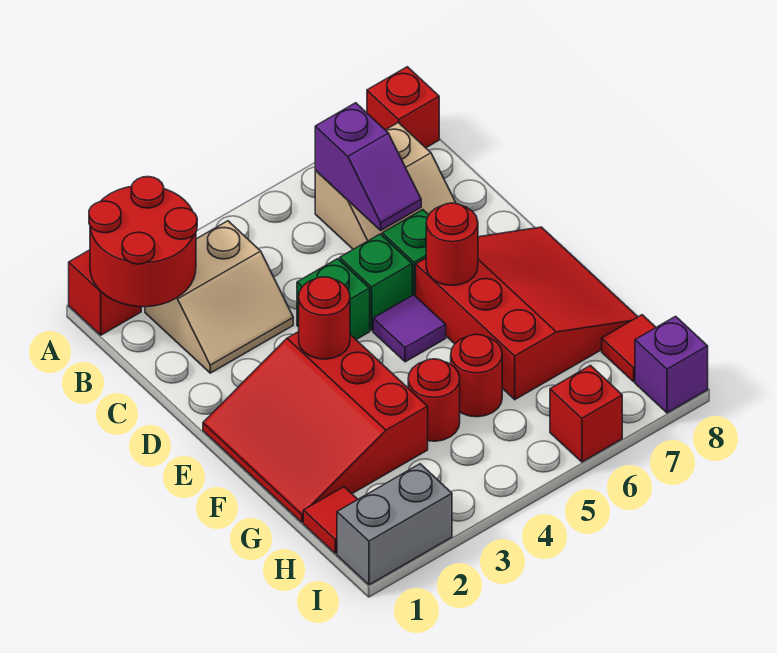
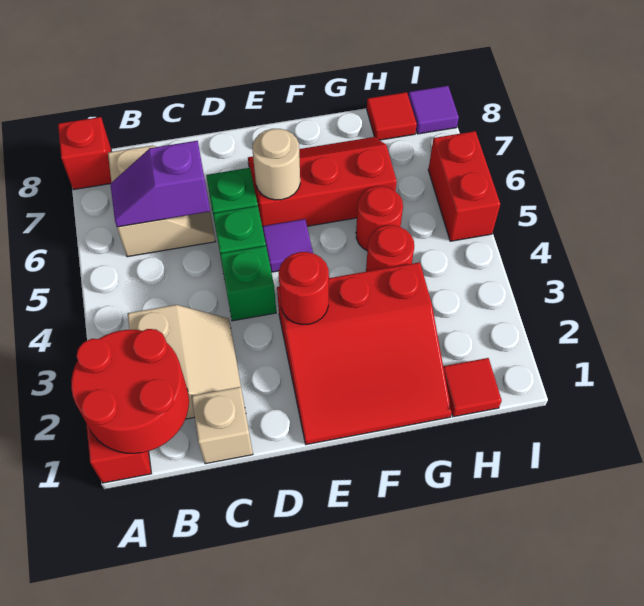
purple slope B6:C6 level 2 top B -> purple slope B6:C6 level 2 top C
none -> tan brick C1 level 1
red slope E6:G8 level 1 top 6 -> red slope E6:G7 level 1 top 6
red round brick E6 level 2 -> tan round brick E6 level 2
grey brick I1:I2 level 1 -> none
red brick I6 level 1 -> red brick I5:I6 level 1
purple brick I8 level 1 -> purple tile I8 level 1

